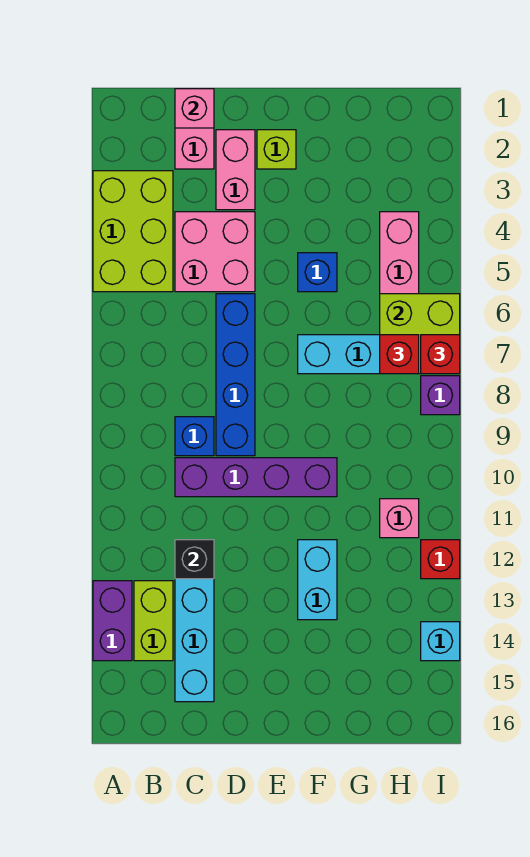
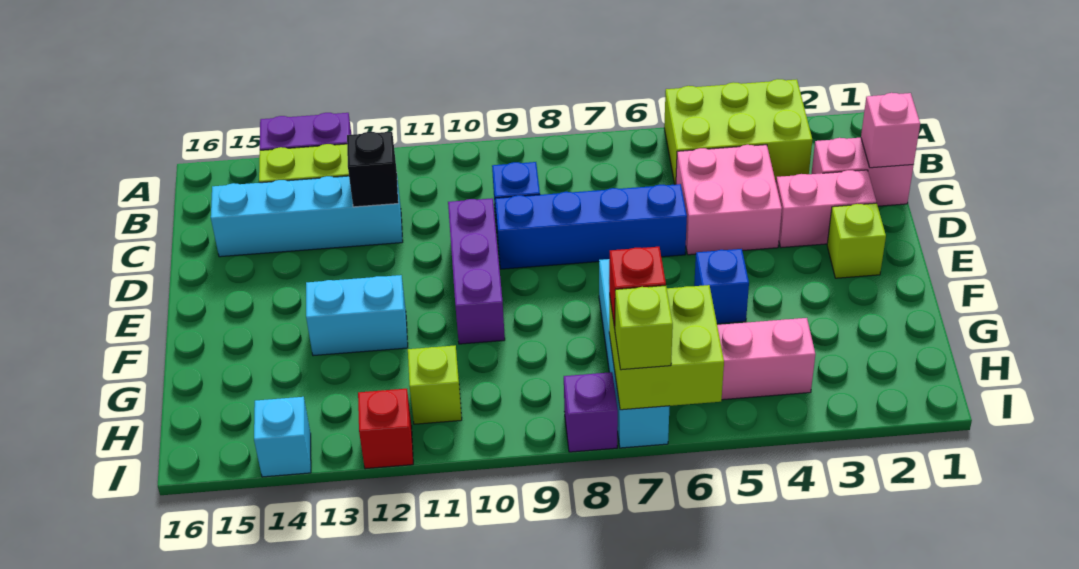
purple brick C10:F10 level 1 -> purple brick D10:F10 level 1
pink brick H11 level 1 -> lime brick H11 level 1
red brick I7 level 3 -> lime brick I7 level 3

